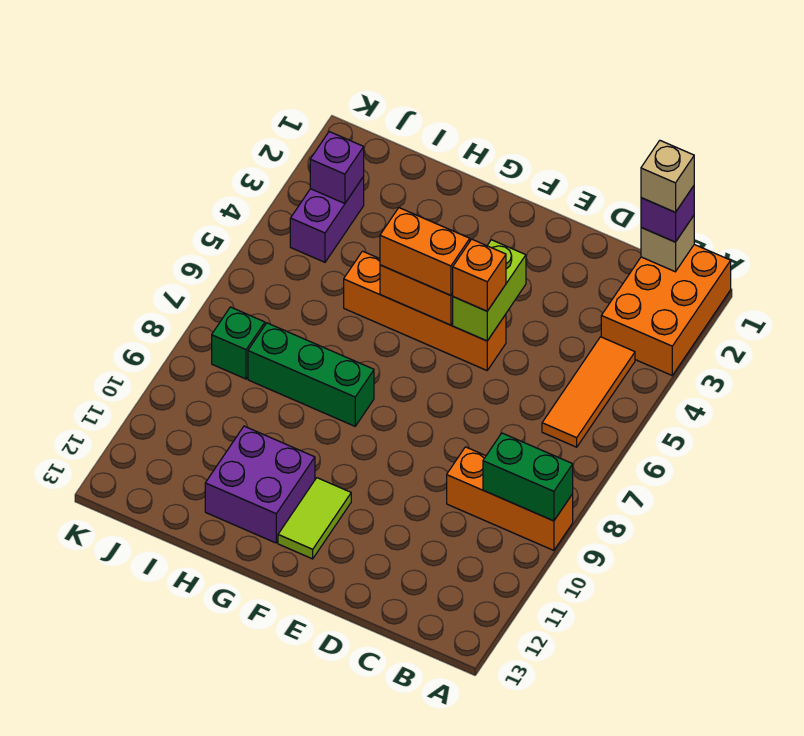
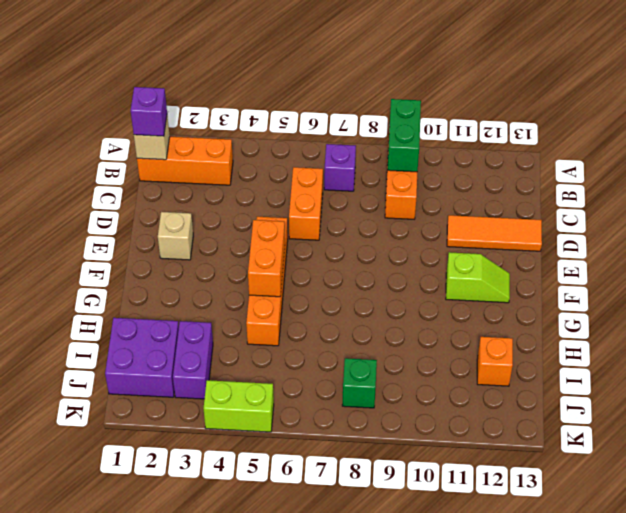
orange brick A1:B3 level 1 -> orange brick B1:B3 level 1
tan brick B1 level 4 -> tan brick E2 level 1
orange tile B4:B6 level 1 -> orange tile D11:D13 level 1
lime brick E4:E5 level 2 -> lime brick K4:K5 level 1
orange brick E5 level 3 -> orange brick I12 level 1
orange brick F5:G5 level 3 -> orange brick C6:D6 level 1
lime tile F11:F12 level 1 -> lime slope F11:F12 level 1 top 11
green brick G8:I8 level 1 -> none
purple brick G11:H12 level 1 -> purple brick I1:J2 level 1
purple brick J3:J4 level 1 -> purple brick I3:J3 level 1
purple brick J3 level 2 -> purple brick B7 level 1

